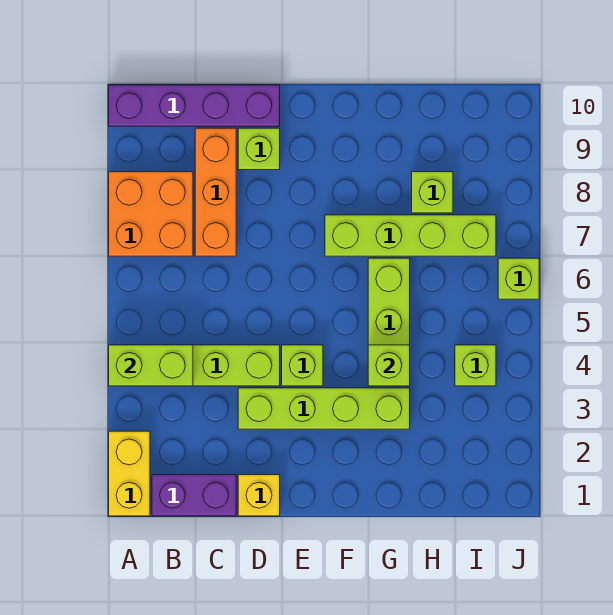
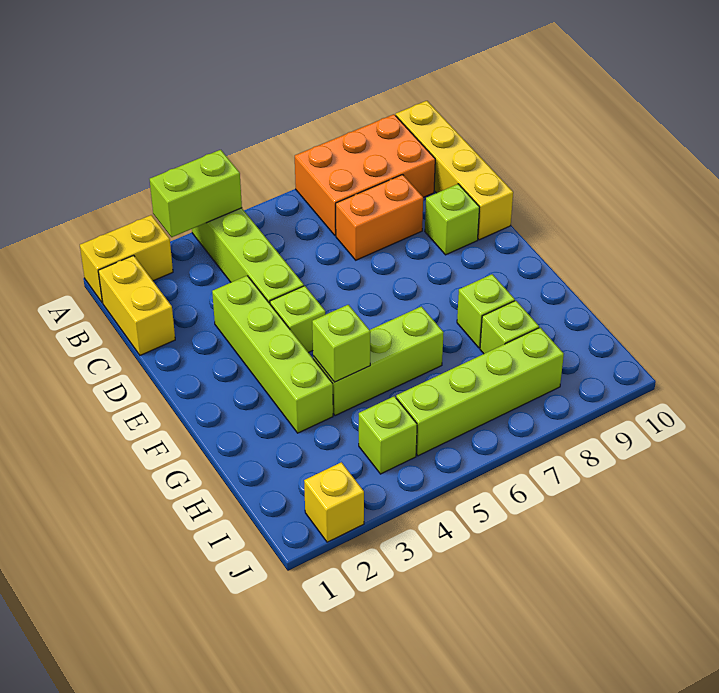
lime brick A4:B4 level 2 -> lime brick A3:A4 level 2
orange brick A7:B8 level 1 -> orange brick A7:B9 level 1
purple brick A10:D10 level 1 -> yellow brick A10:D10 level 1
purple brick B1:C1 level 1 -> yellow brick B1:C1 level 1
orange brick C7:C9 level 1 -> orange brick C7:C8 level 1
yellow brick D1 level 1 -> yellow brick J2 level 1
lime brick F7:I7 level 1 -> lime brick I5:I8 level 1
lime brick J6 level 1 -> lime brick G8 level 1

